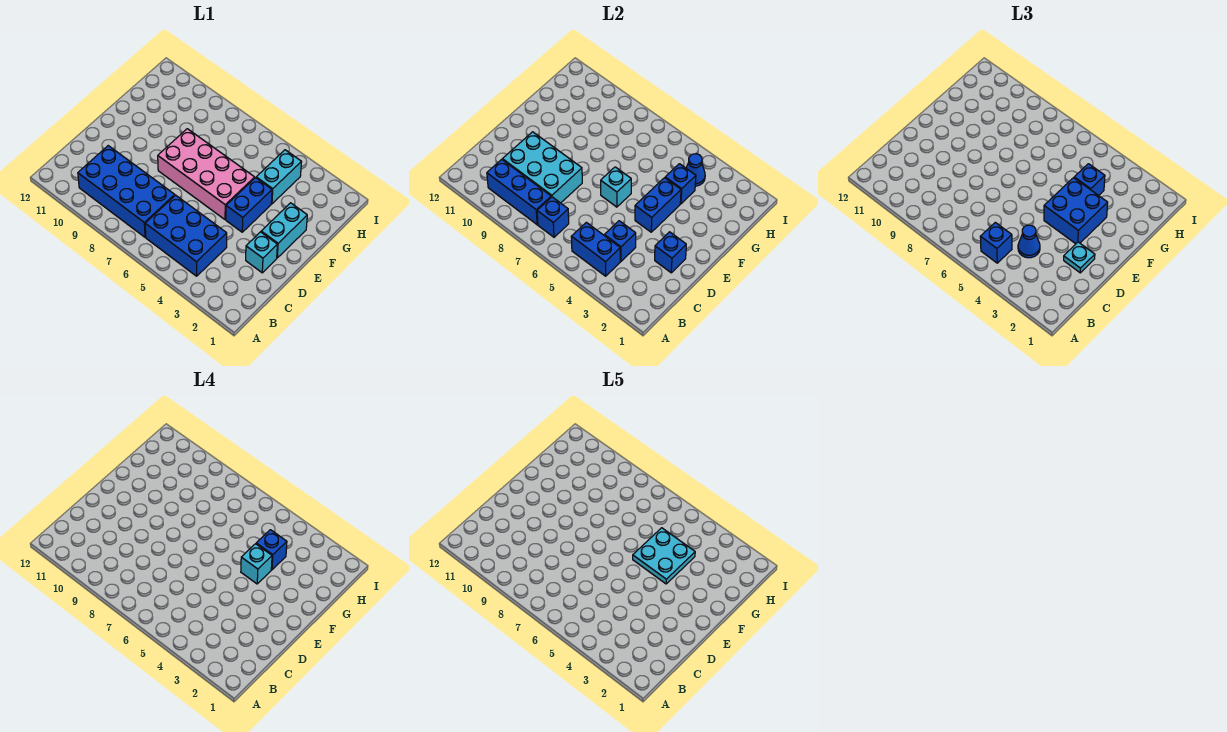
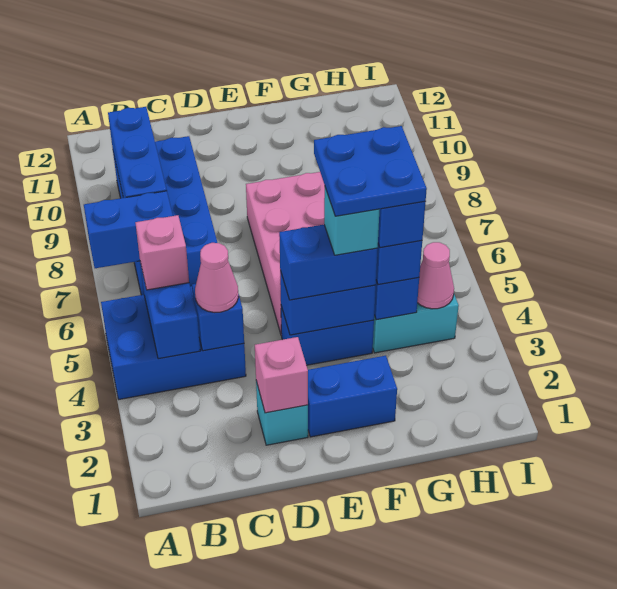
blue brick B4:C6 level 1 -> blue brick A4:C5 level 1
blue brick B5 level 3 -> pink brick B5 level 3
blue brick B7 level 2 -> blue brick A7:B7 level 2
blue cone C4 level 3 -> pink cone C4 level 3
cyan brick C8:D10 level 2 -> none
blue brick D2 level 2 -> pink brick D2 level 2
cyan plate D2 level 3 -> none
cyan brick E2:F2 level 1 -> blue brick E2:F2 level 1
blue brick E3:F4 level 3 -> blue brick E4:F4 level 3
cyan brick E6 level 2 -> none
cyan plate F4:G5 level 5 -> blue plate F4:G5 level 5
blue cone H4 level 2 -> pink cone H4 level 2

